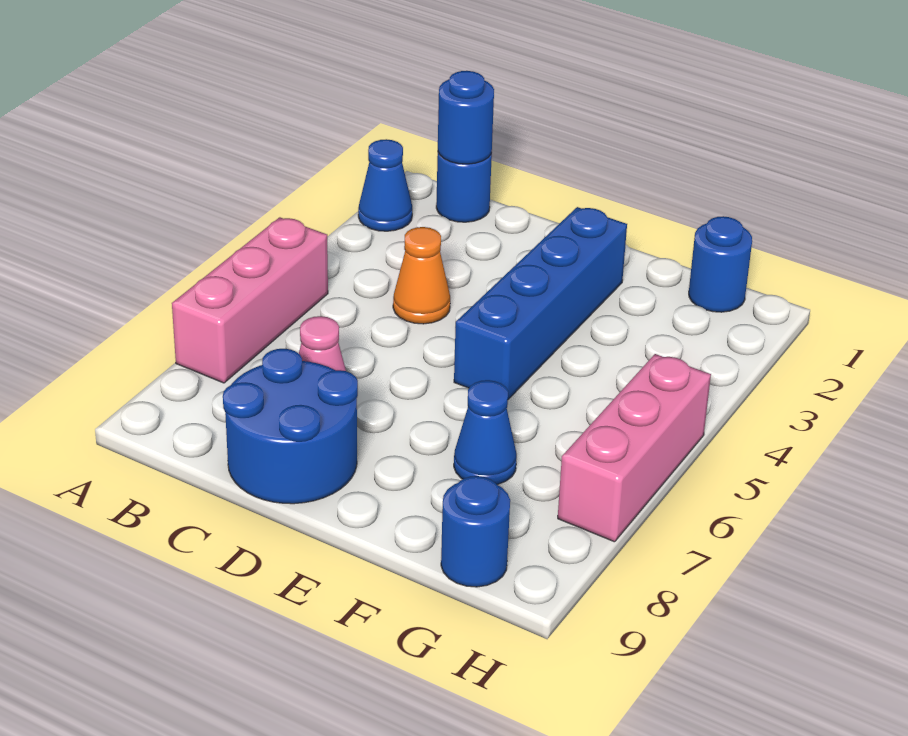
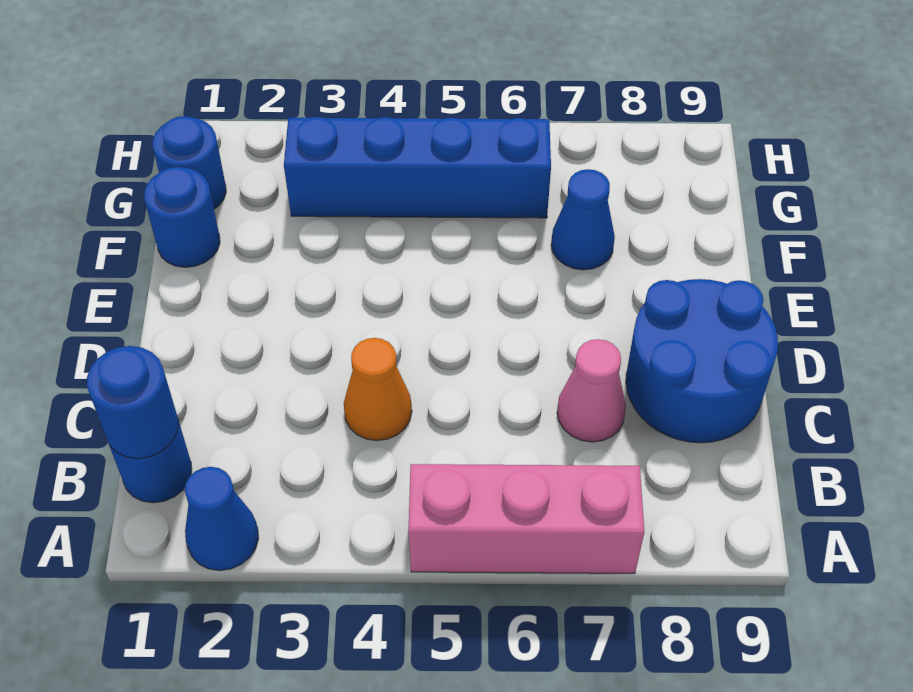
blue brick E2:E5 level 1 -> blue brick G3:G6 level 1
blue round brick G9 level 1 -> blue round brick F1 level 1
pink brick H5:H7 level 1 -> none

